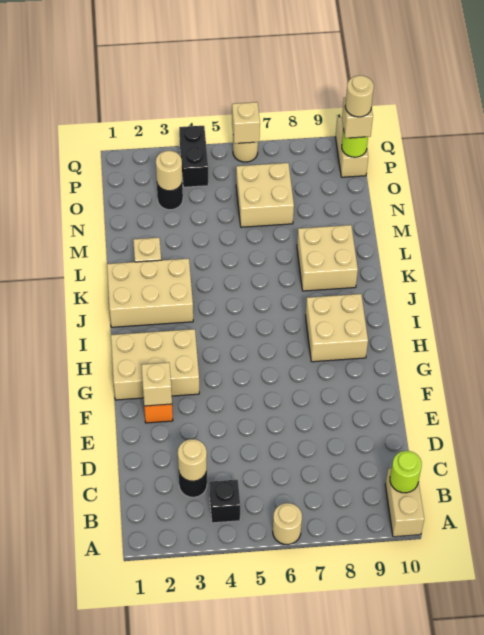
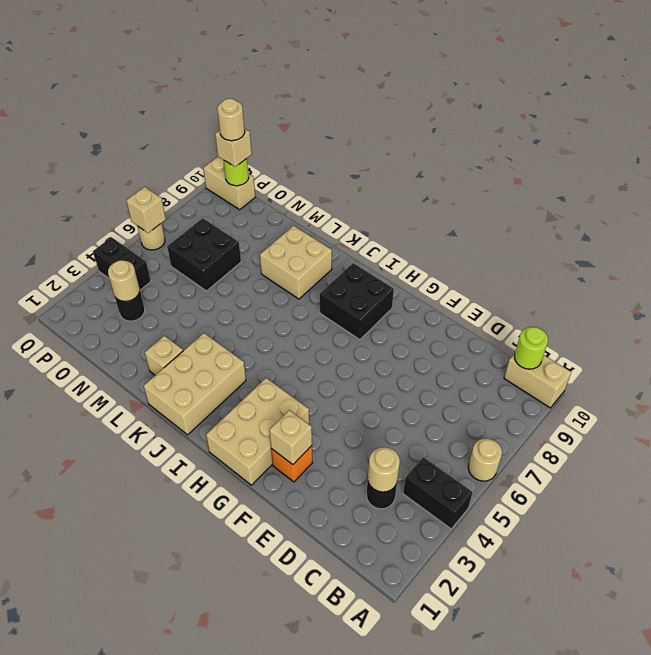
black brick B4 level 1 -> black brick A4:B4 level 1
tan brick H8:I9 level 1 -> black brick H8:I9 level 1
tan brick N6:O7 level 1 -> black brick N6:O7 level 1

